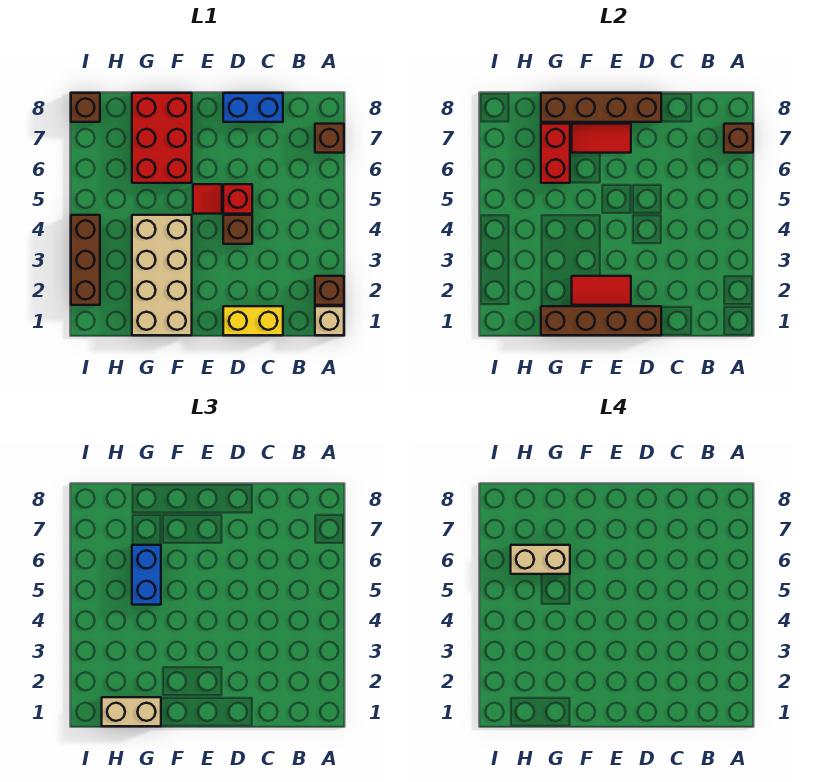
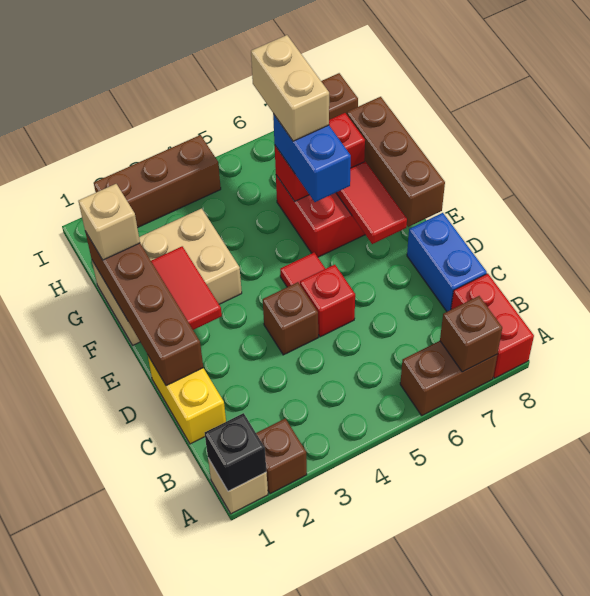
none -> black brick A1 level 2
brown brick A7 level 1 -> brown brick A6:A7 level 1
none -> red brick A8:B8 level 1
brown brick D8:G8 level 2 -> brown brick E8:G8 level 2
tan brick F1:G4 level 1 -> tan brick F1:G3 level 1
tan brick G1:H1 level 3 -> tan brick G1 level 3
blue brick G5:G6 level 3 -> blue brick F6:G6 level 3

